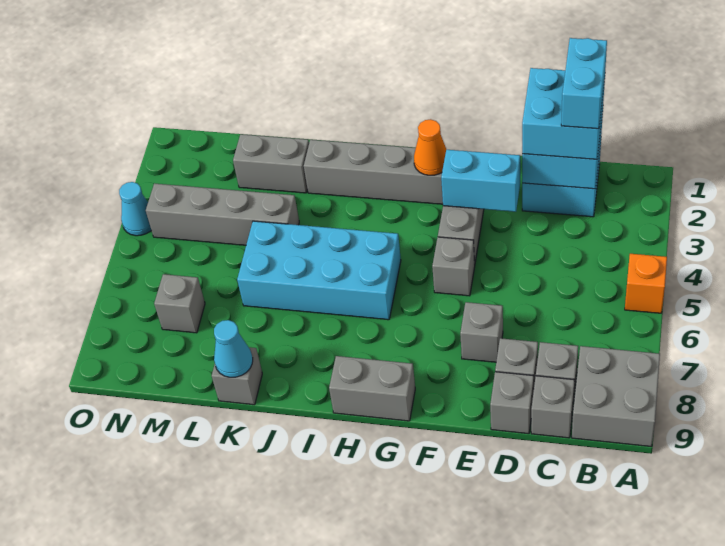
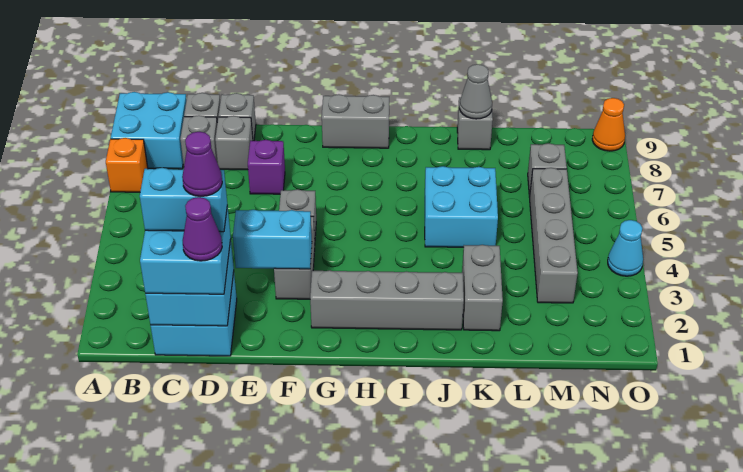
orange brick A5 level 1 -> orange brick A7 level 1
grey brick A8:B9 level 1 -> cyan brick A8:B9 level 1
cyan brick C1:C2 level 4 -> cyan brick C2:D2 level 4
none -> purple cone D1 level 4
none -> purple cone D2 level 5
grey brick E7 level 1 -> purple brick E7 level 1
orange cone G2 level 2 -> orange cone O9 level 1
cyan brick H5:K6 level 1 -> cyan brick J5:K6 level 1
grey brick K2:L2 level 1 -> grey brick K2:K3 level 1
grey brick K4:N4 level 1 -> grey brick M3:M6 level 1
cyan cone K9 level 2 -> grey cone K9 level 2

